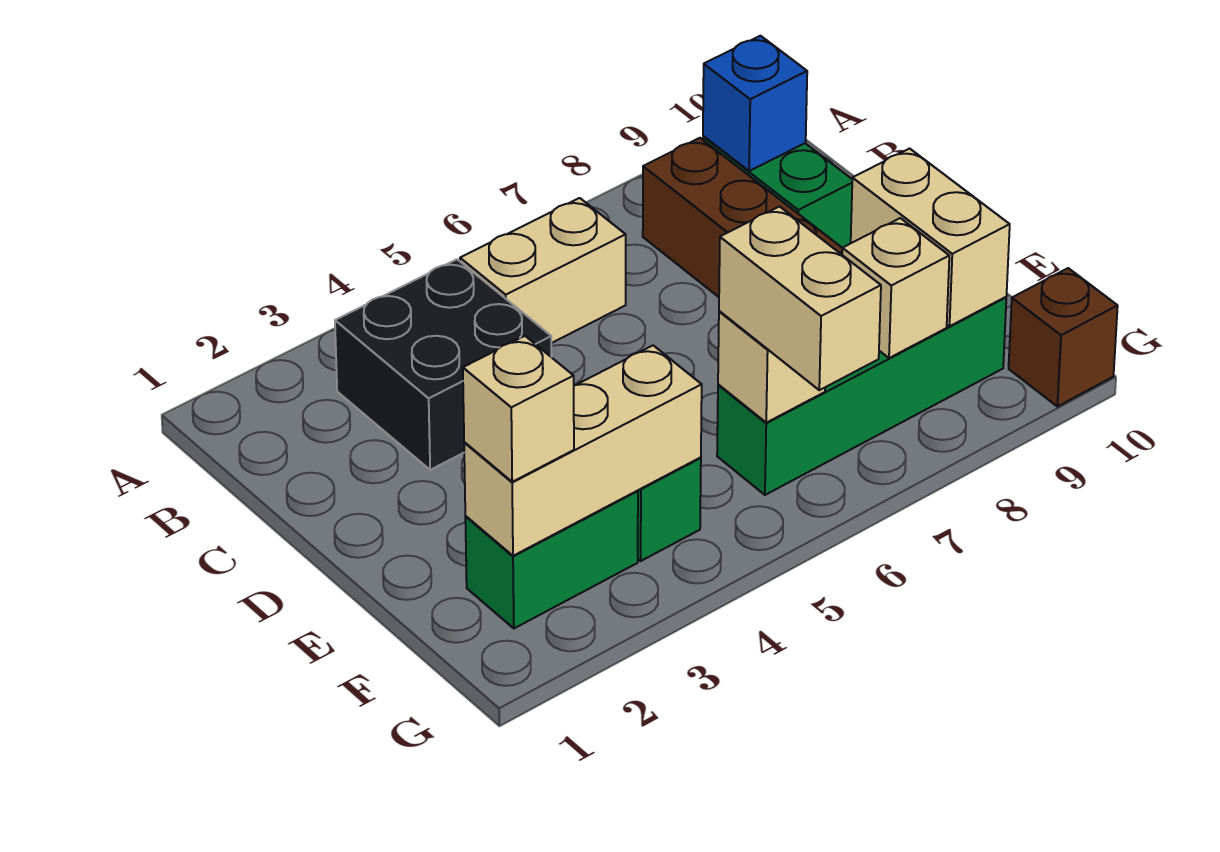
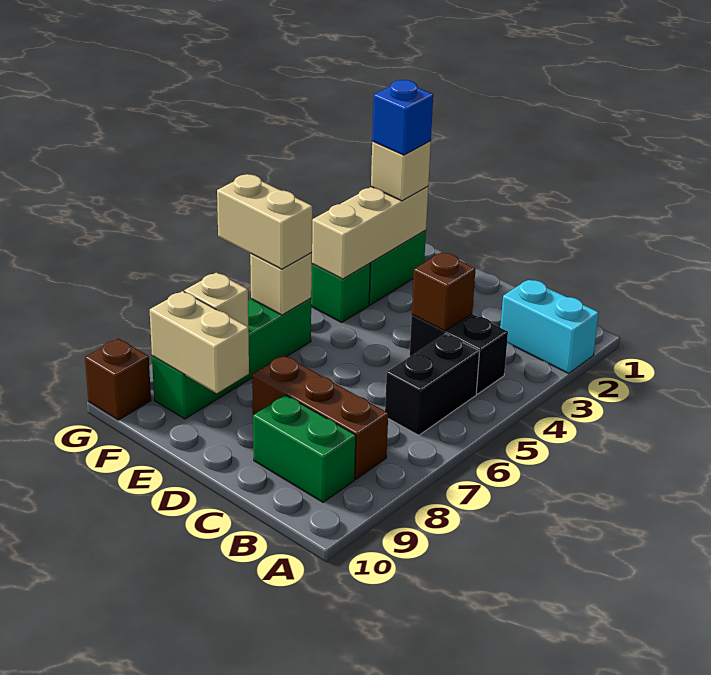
none -> cyan brick A2:B2 level 1
black brick B3:C4 level 1 -> black brick B4:C4 level 1
tan brick B5:B6 level 1 -> black brick B5:B6 level 1
blue brick B9 level 2 -> blue brick F2 level 4
none -> brown brick C4 level 2

